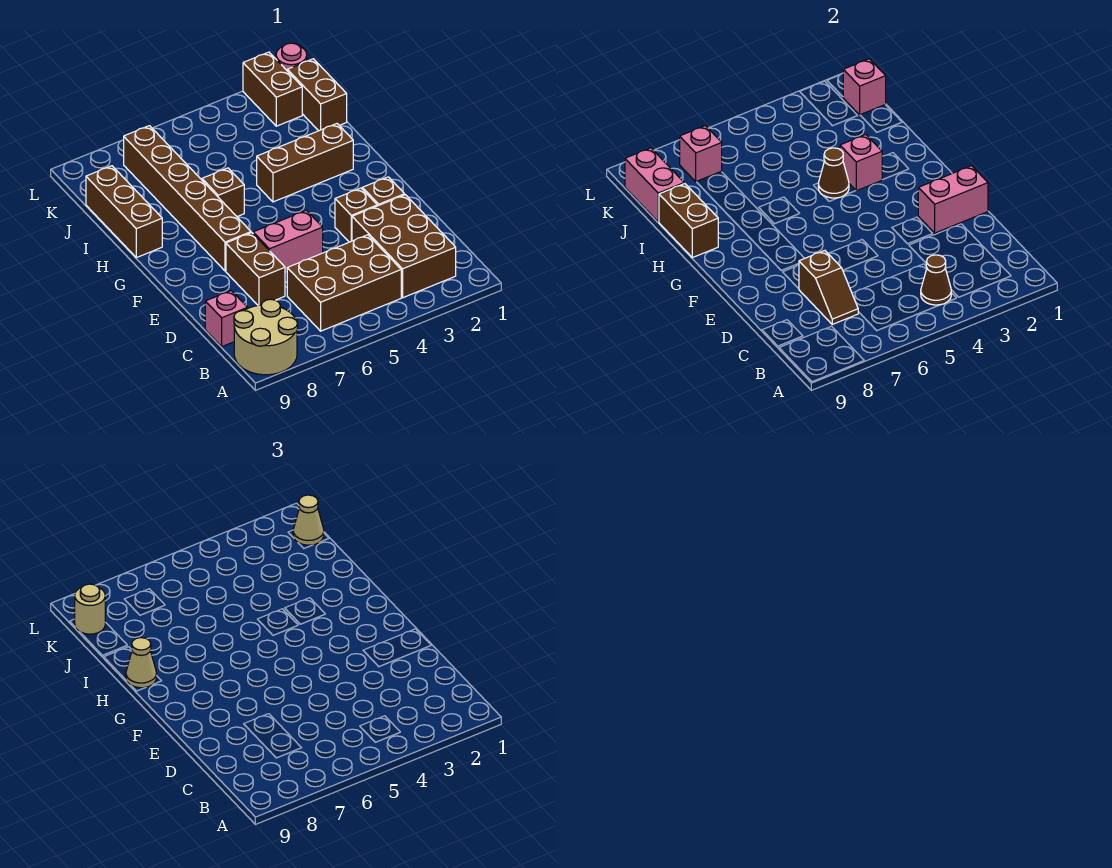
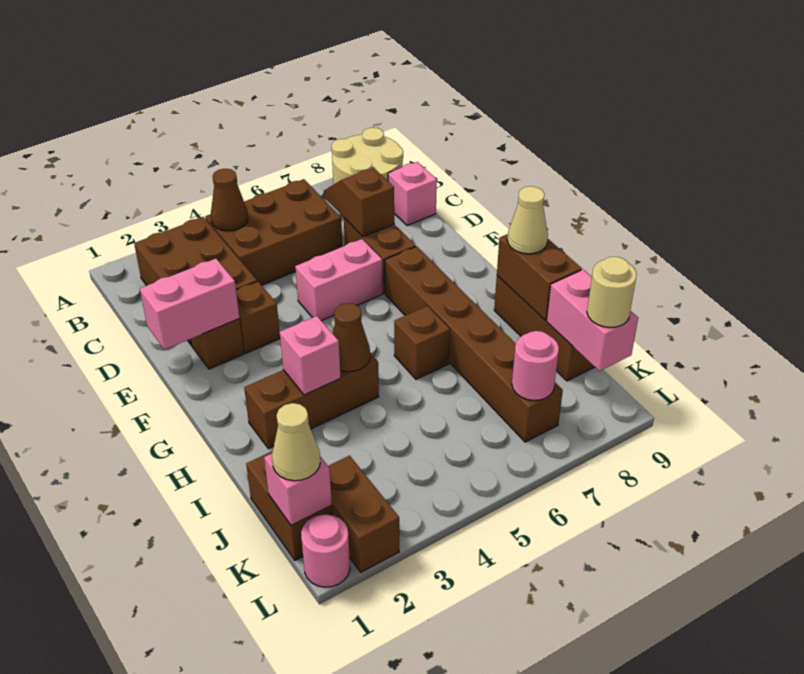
pink brick K7 level 2 -> pink round brick K7 level 2

